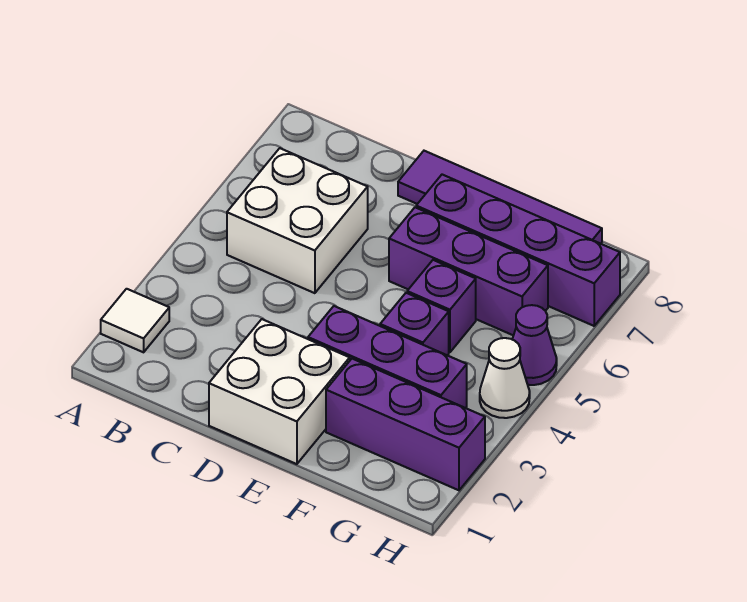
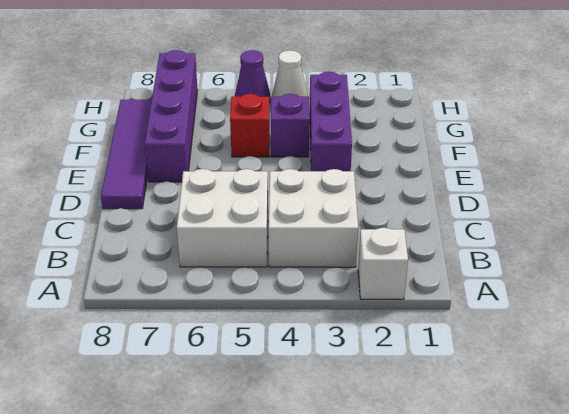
white tile A2 level 1 -> white brick A2 level 1
white brick D1:E2 level 1 -> white brick B3:C4 level 1
purple brick E6:G6 level 1 -> none
purple brick F2:H2 level 1 -> none
purple brick F5 level 1 -> red brick F5 level 1

